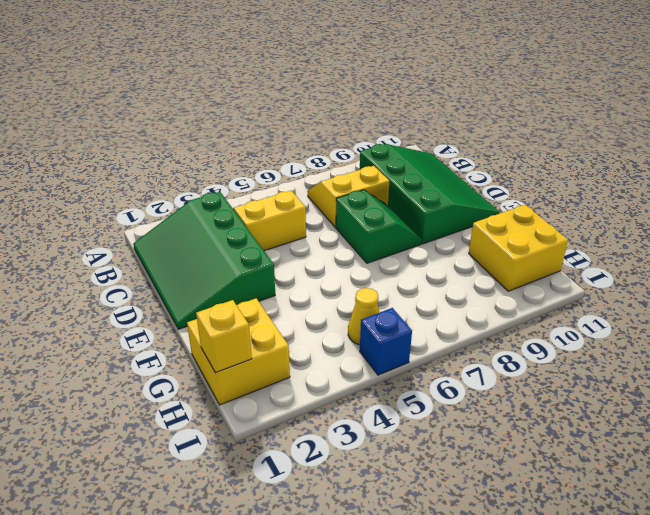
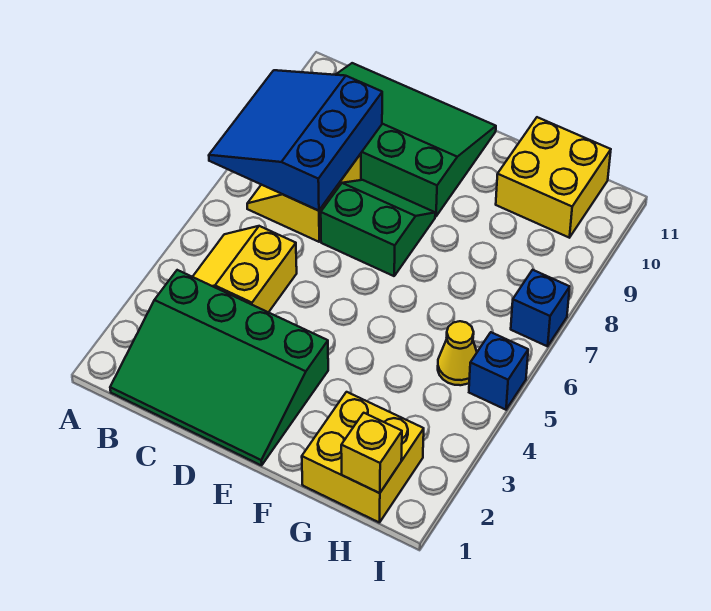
none -> blue slope A7:C9 level 2 top C
none -> blue brick I7 level 1

